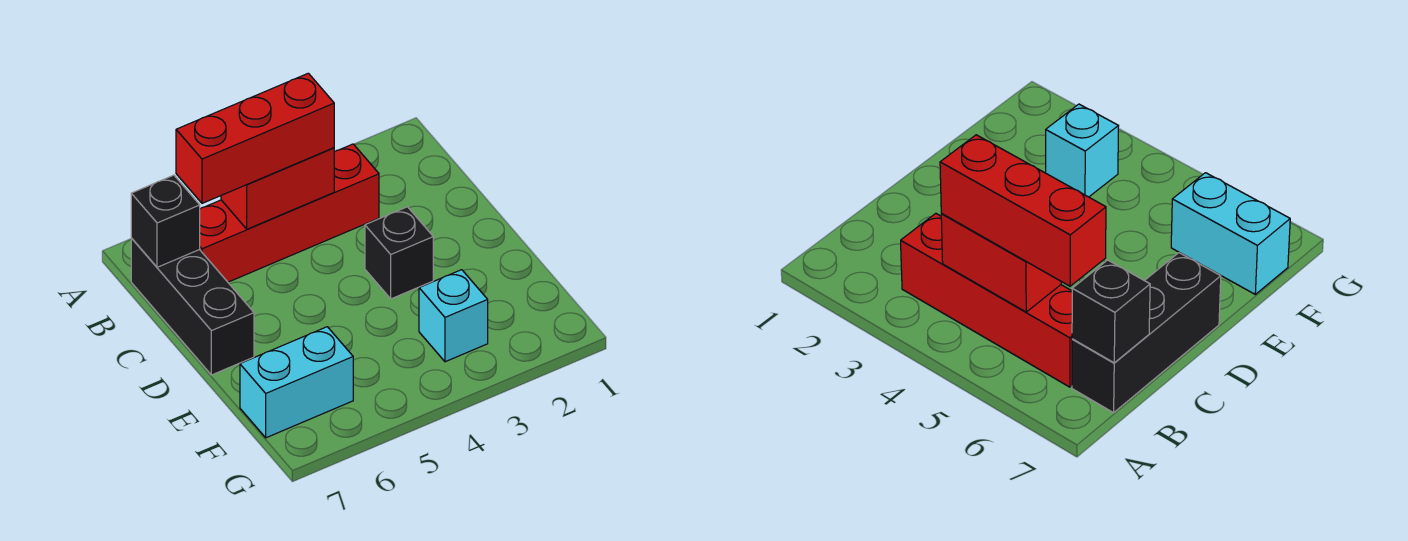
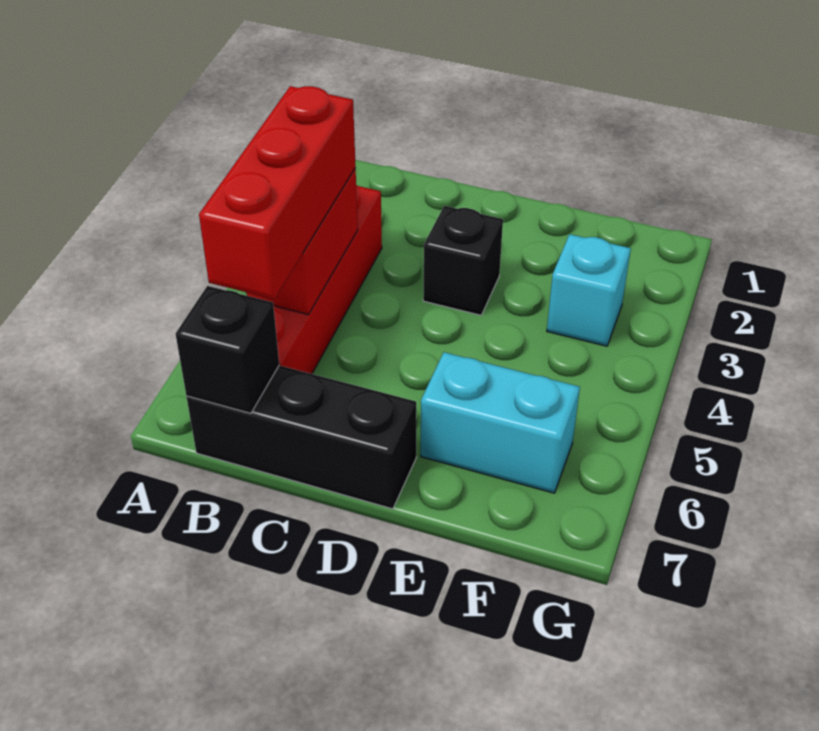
cyan brick F6:F7 level 1 -> cyan brick E6:F6 level 1

